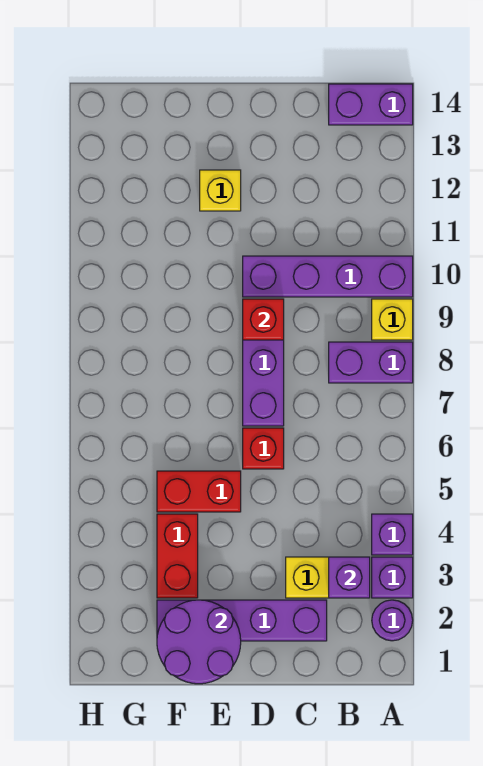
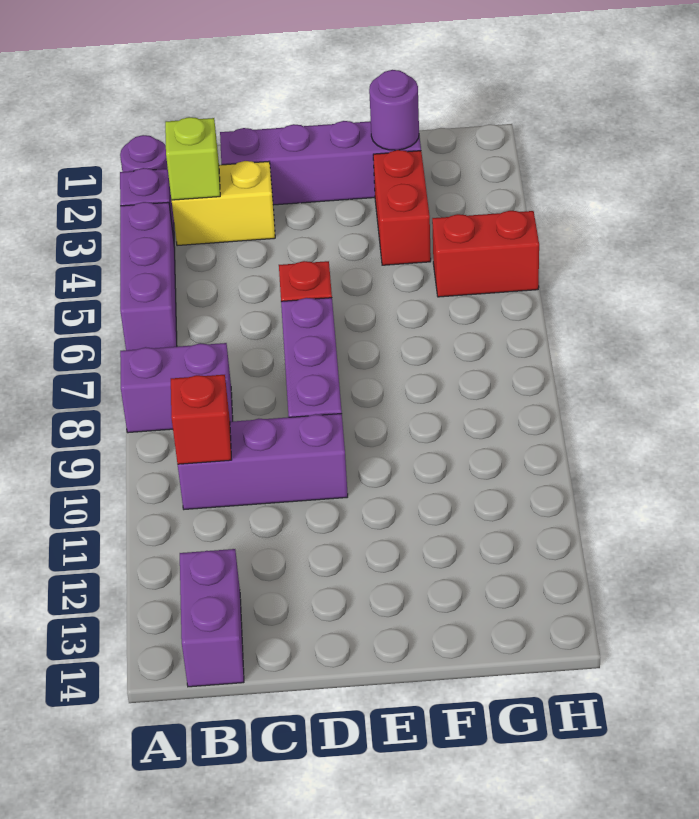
purple brick A4 level 1 -> purple brick A4:A6 level 1
yellow brick A9 level 1 -> none
purple brick A10:D10 level 1 -> purple brick B10:D10 level 1
purple brick A14:B14 level 1 -> purple brick B13:B14 level 1
purple brick B3 level 2 -> lime brick B3 level 2
red brick D9 level 2 -> red brick B10 level 2
purple round brick E1:F2 level 2 -> purple round brick F2 level 2
red brick E5:F5 level 1 -> red brick G5:H5 level 1
yellow brick E12 level 1 -> none

